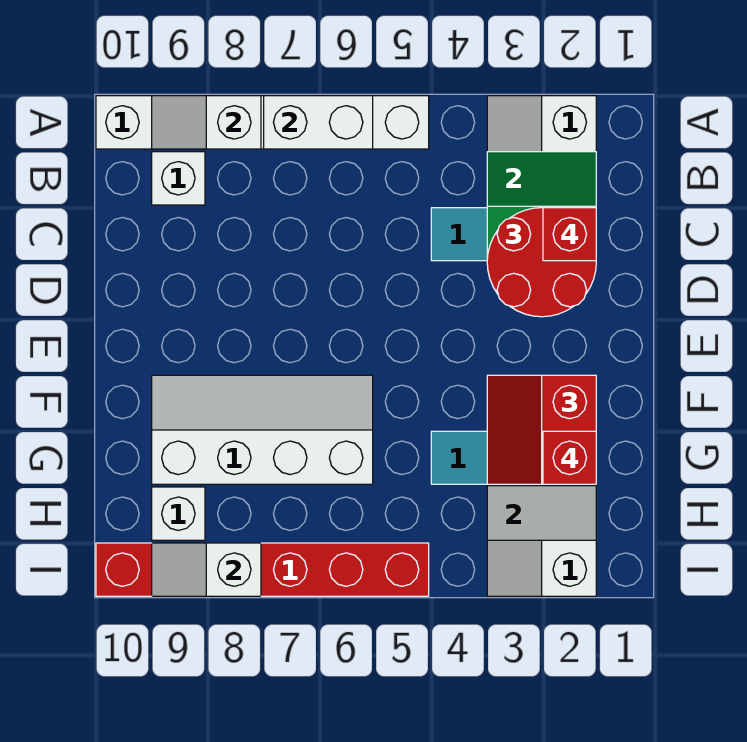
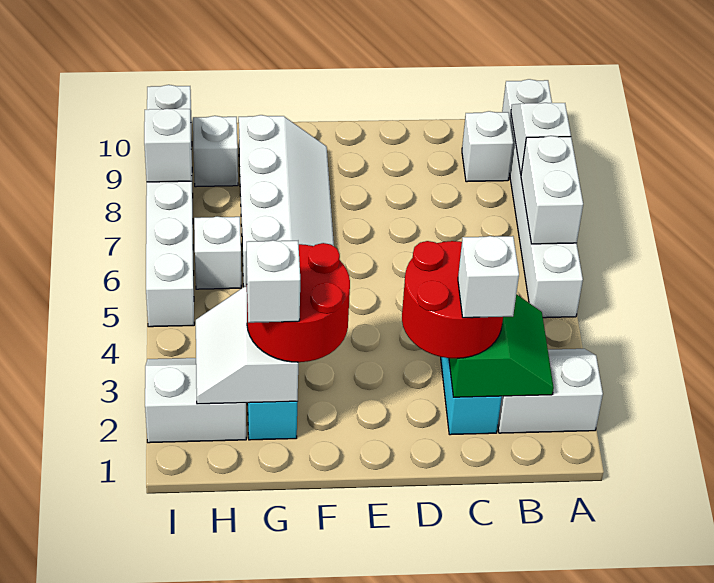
red brick C2 level 4 -> white brick C2 level 4
red slope F2:G3 level 3 top 2 -> red round brick F2:G3 level 3
red brick G2 level 4 -> white brick G2 level 4
none -> white brick H6 level 1
red brick I5:I10 level 1 -> white brick I5:I10 level 1

